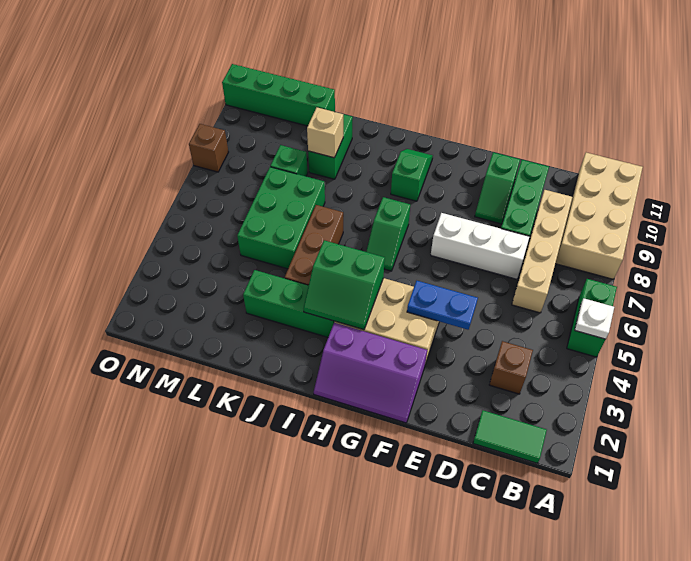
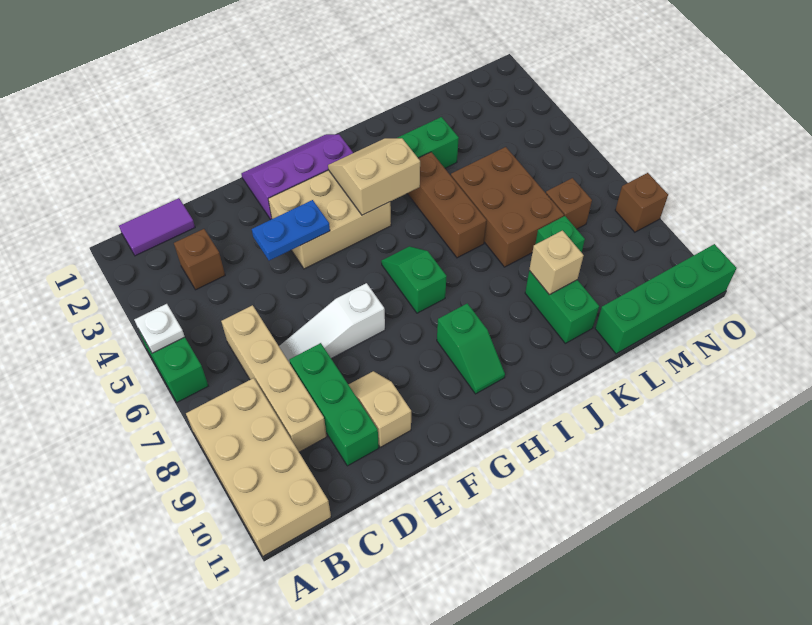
green tile B1:C1 level 1 -> purple tile B1:C1 level 1
white brick D7:F7 level 1 -> white slope D7:F7 level 1 top F
green slope E9:E10 level 1 top 10 -> tan slope E9:E10 level 1 top 10
green slope H3:I4 level 2 top 4 -> tan slope H3:I4 level 2 top 4
green brick K5:L7 level 1 -> brown brick K5:L7 level 1
none -> brown brick M7 level 1

